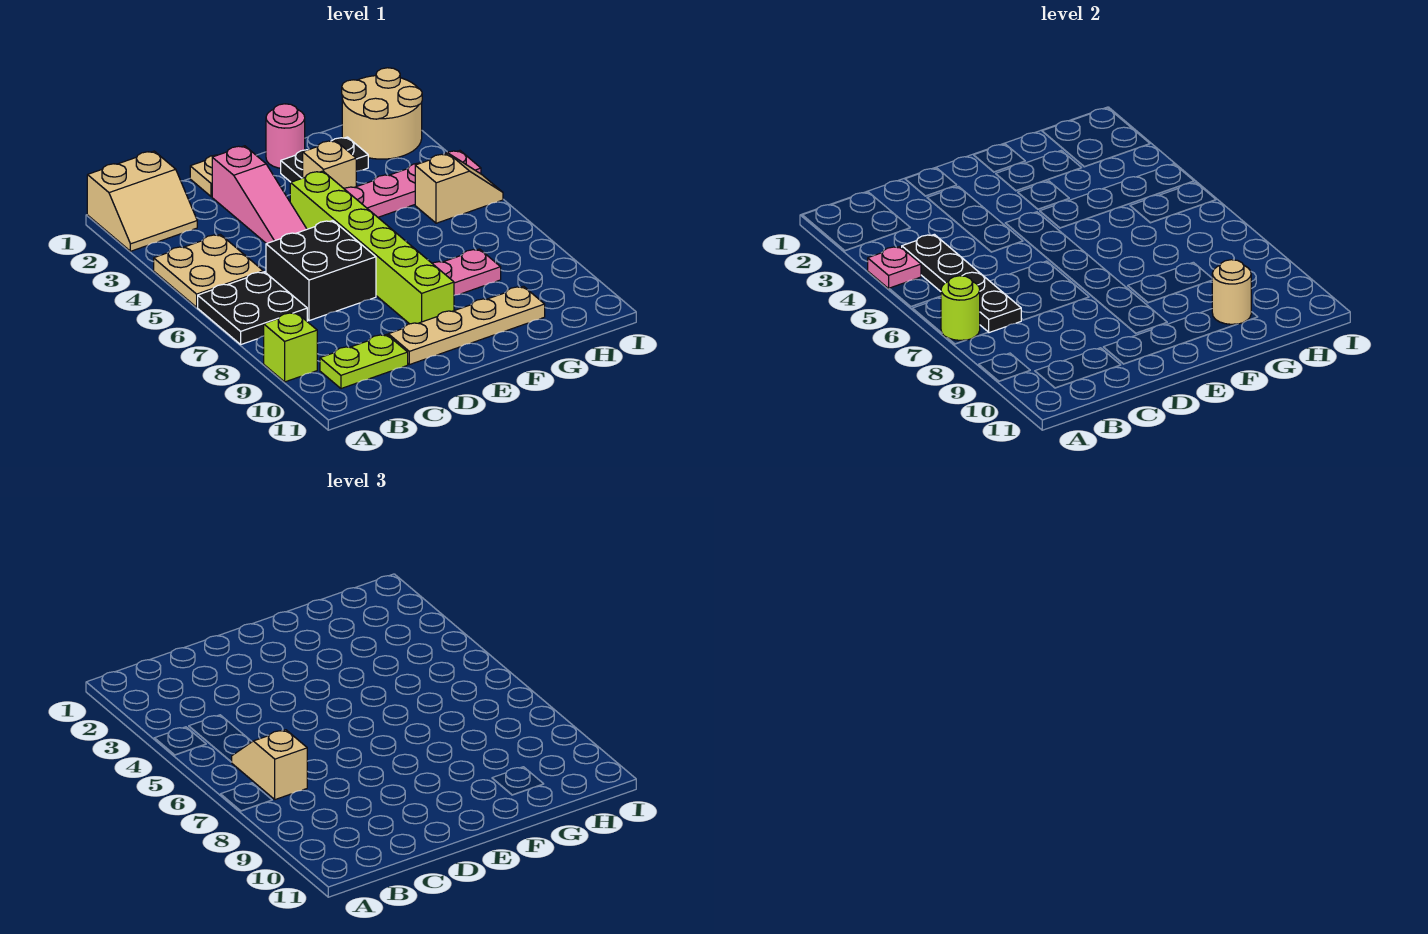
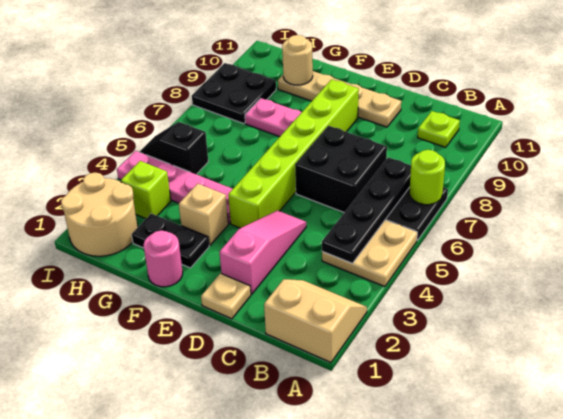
pink plate A4 level 2 -> none
lime brick A9 level 1 -> lime brick H3 level 1
tan slope B6:B7 level 3 top 7 -> none
lime plate B10:C10 level 1 -> lime plate B10 level 1
tan slope H5:I5 level 1 top H -> black slope H5:I5 level 1 top H
none -> black plate H8:I9 level 1

